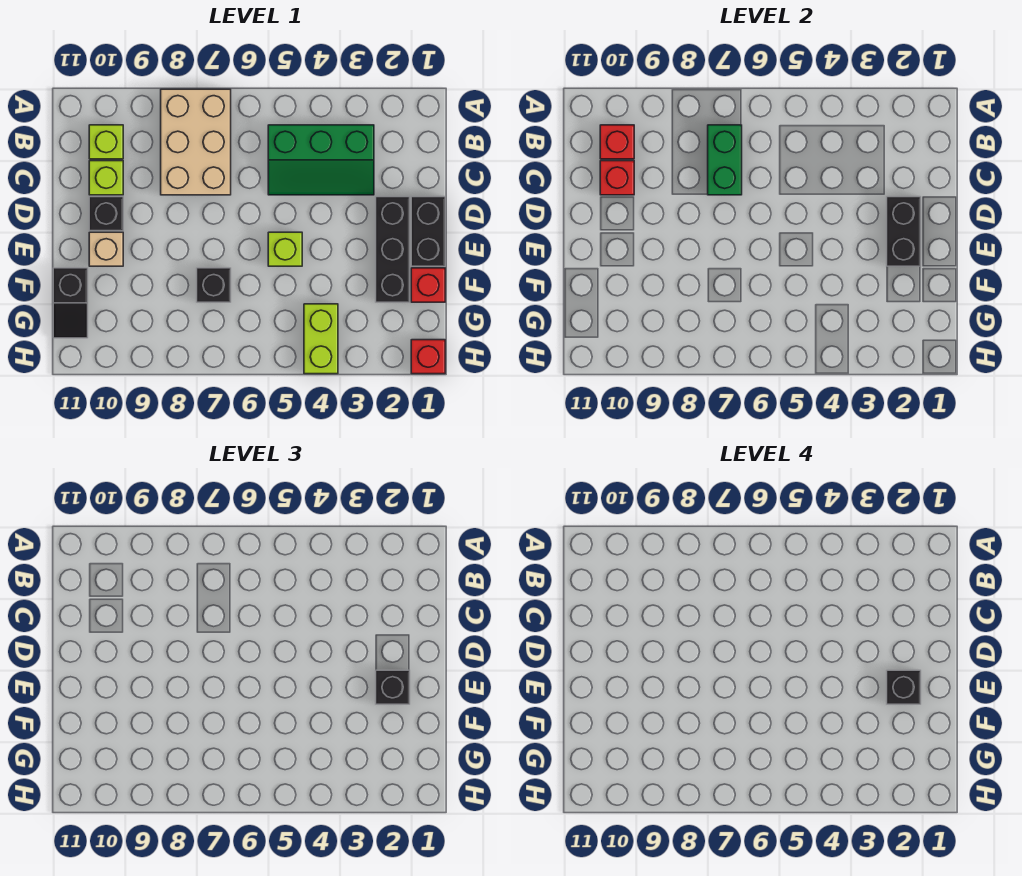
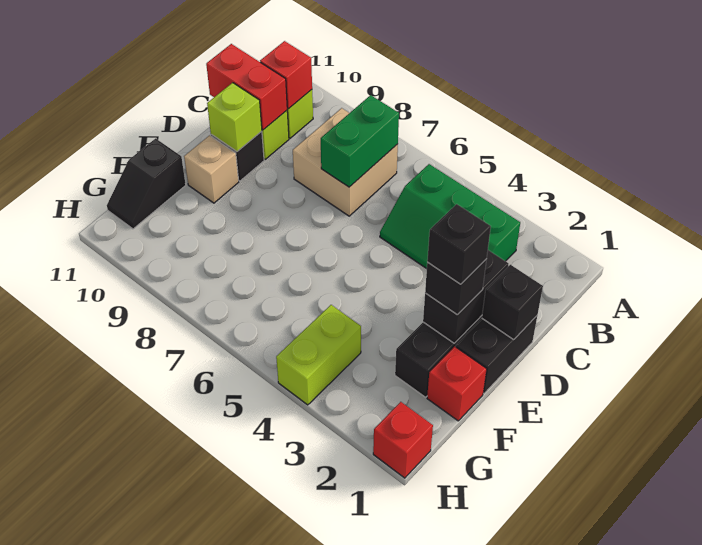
tan brick A7:C8 level 1 -> tan brick B7:C8 level 1
red brick C10 level 2 -> red brick C10:C11 level 2
lime brick E5 level 1 -> lime brick D10 level 2
black brick F7 level 1 -> black brick D1 level 2

